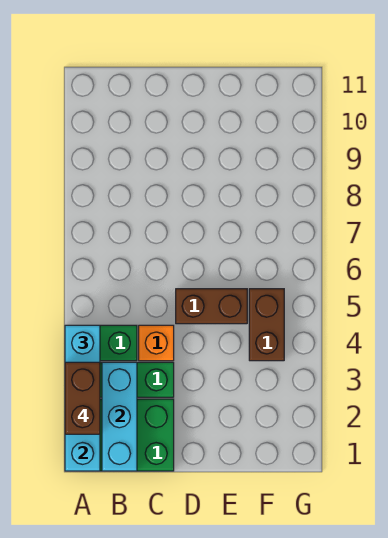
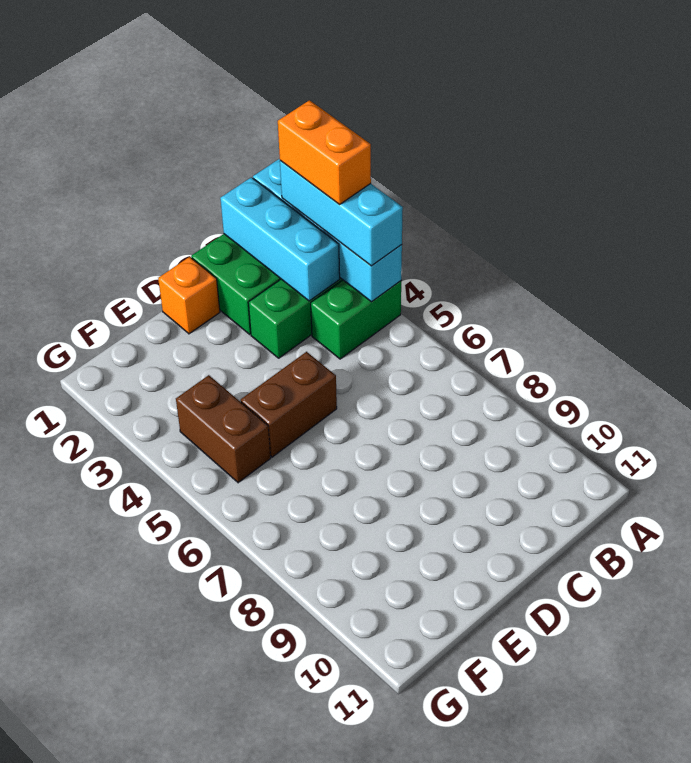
brown brick A2:A3 level 4 -> orange brick A2:A3 level 4
orange brick C4 level 1 -> orange brick D1 level 1

